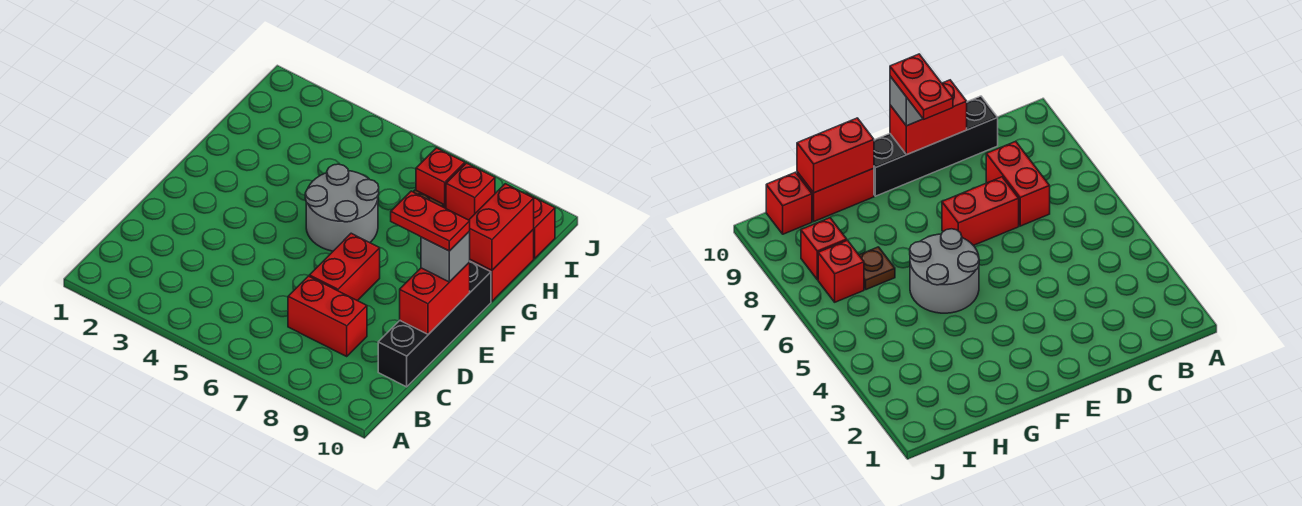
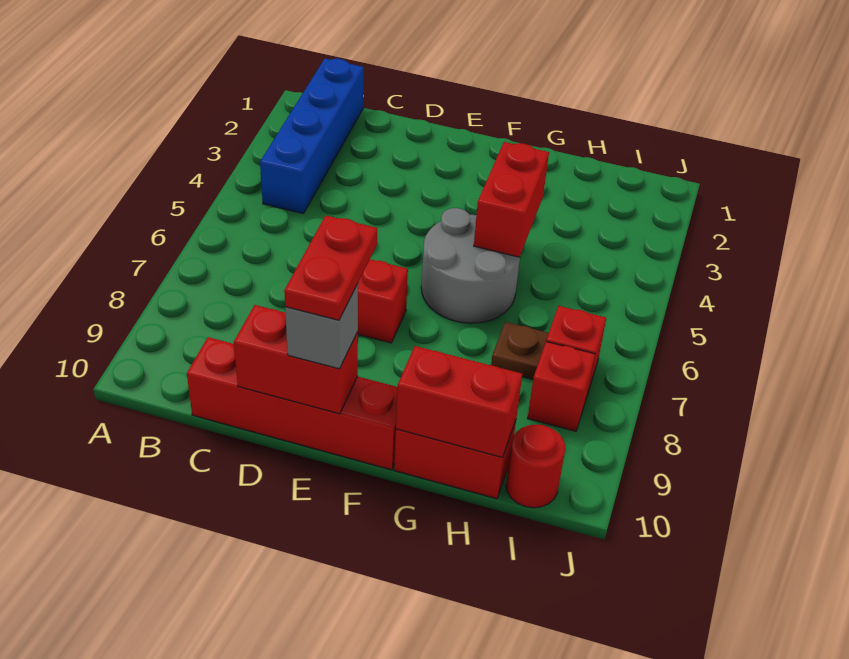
none -> blue brick B1:B4 level 1
red brick C7:C8 level 1 -> red brick G4:G5 level 2
black brick C10:F10 level 1 -> red brick C10:F10 level 1
red brick I10 level 1 -> red round brick I10 level 1

